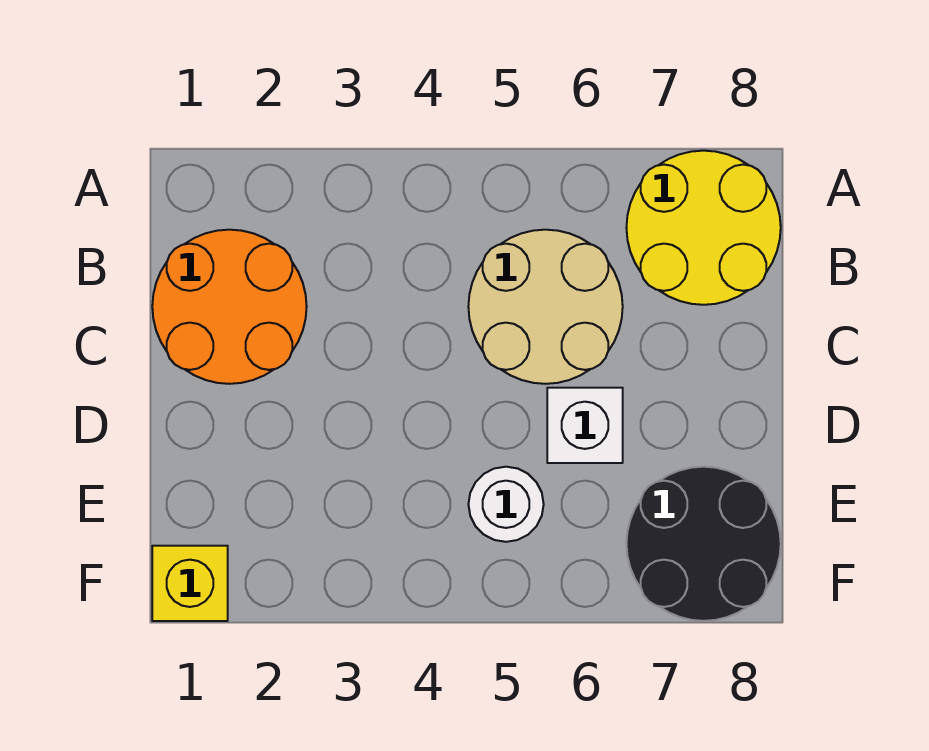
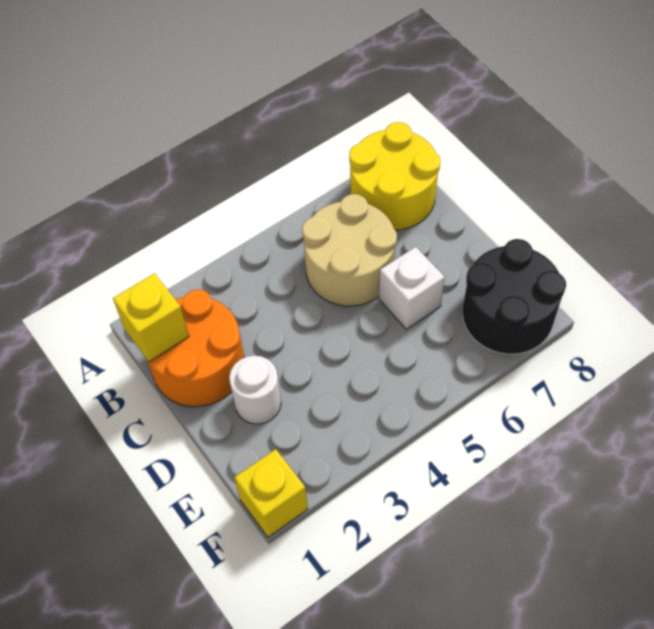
none -> yellow brick B1 level 2
white round brick E5 level 1 -> white round brick D2 level 1

